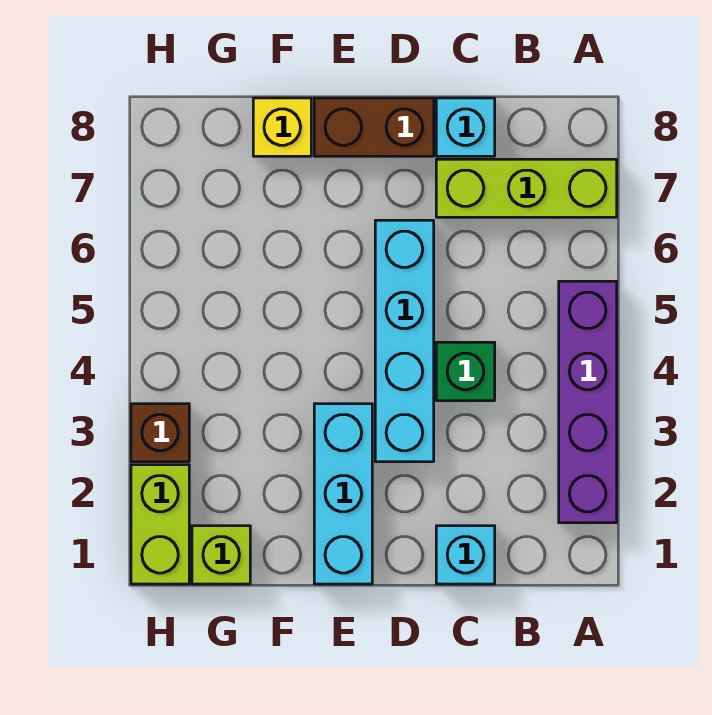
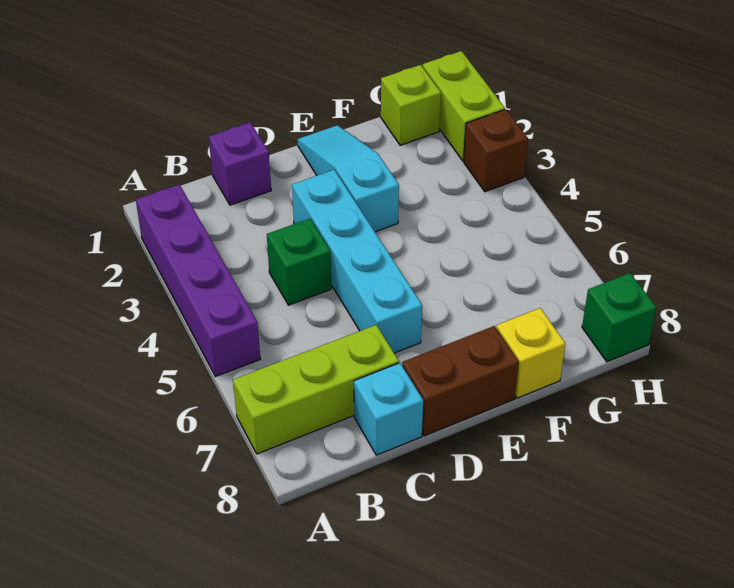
cyan brick C1 level 1 -> purple brick C1 level 1
cyan brick E1:E3 level 1 -> cyan slope E1:E3 level 1 top 3
none -> green brick H8 level 1

